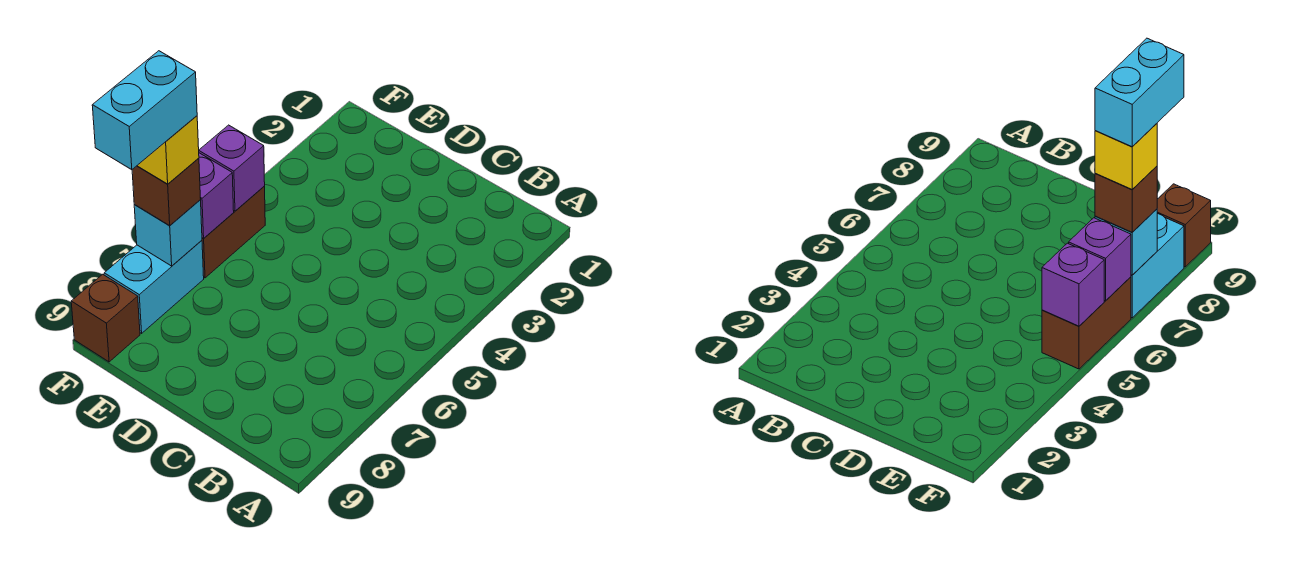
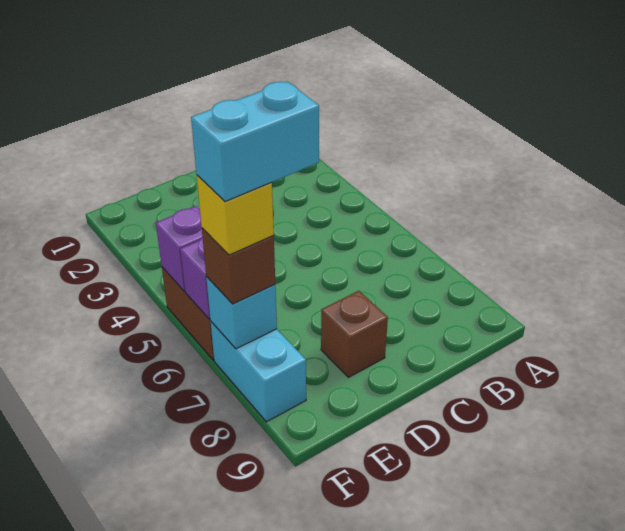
cyan brick F7:F8 level 5 -> cyan brick E7:F7 level 5
brown brick F9 level 1 -> brown brick D8 level 1

